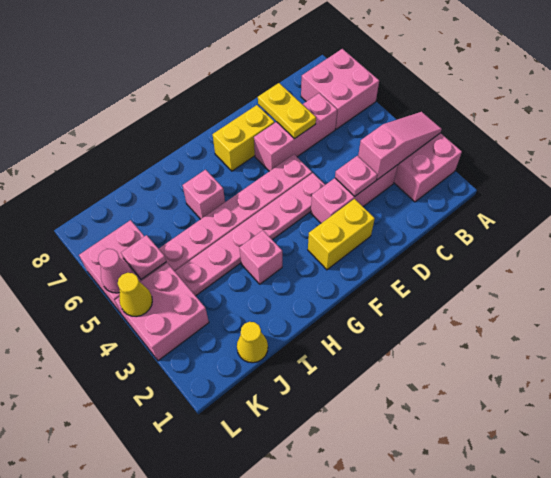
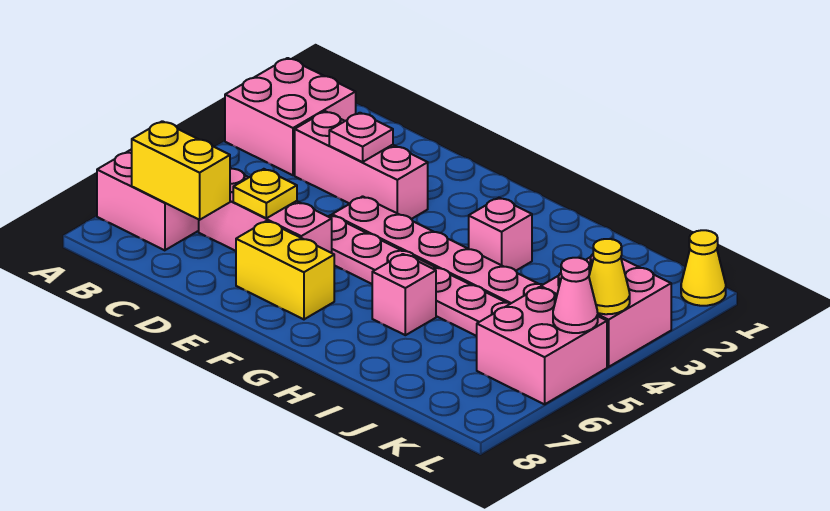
pink slope A3:C3 level 2 top C -> none
yellow plate D6:D7 level 2 -> yellow plate D6 level 2
yellow brick E2:F2 level 1 -> yellow brick B7:C7 level 2
yellow cone J1 level 1 -> yellow cone L1 level 1
pink plate K5 level 2 -> none

